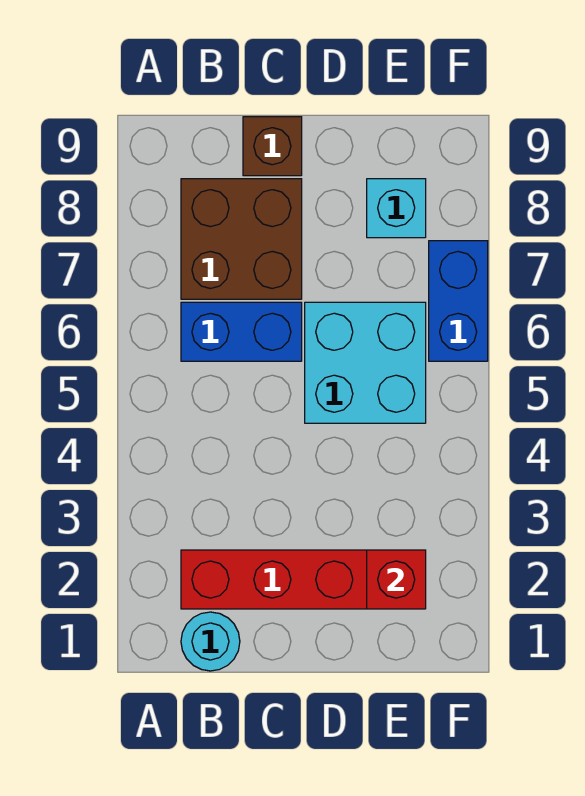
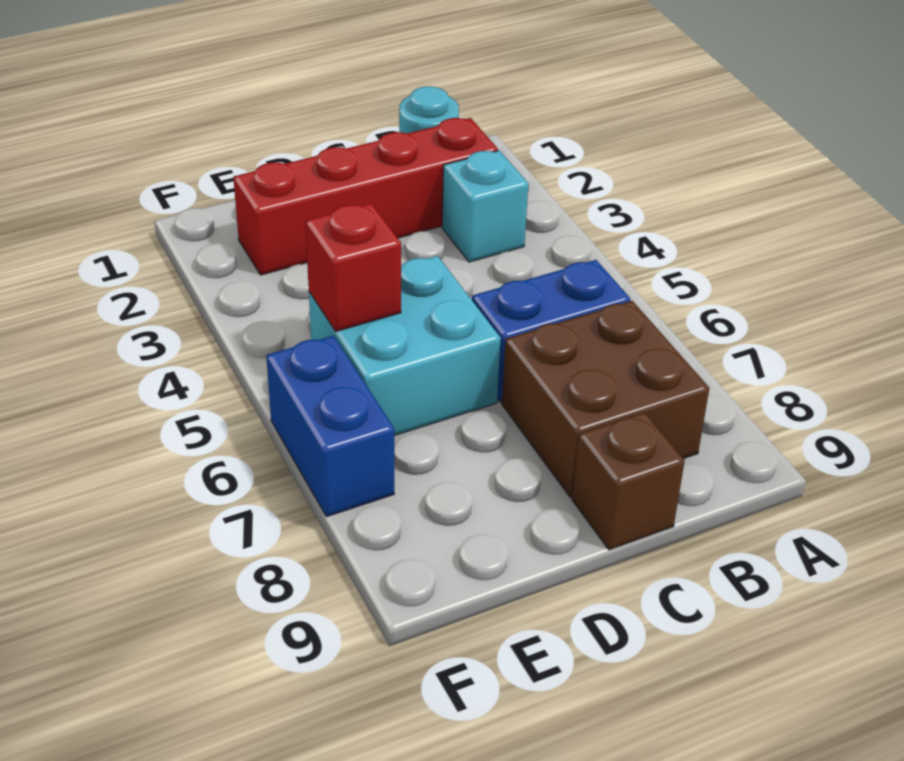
red brick E2 level 2 -> red brick E5 level 2
cyan brick E8 level 1 -> cyan brick B3 level 1

